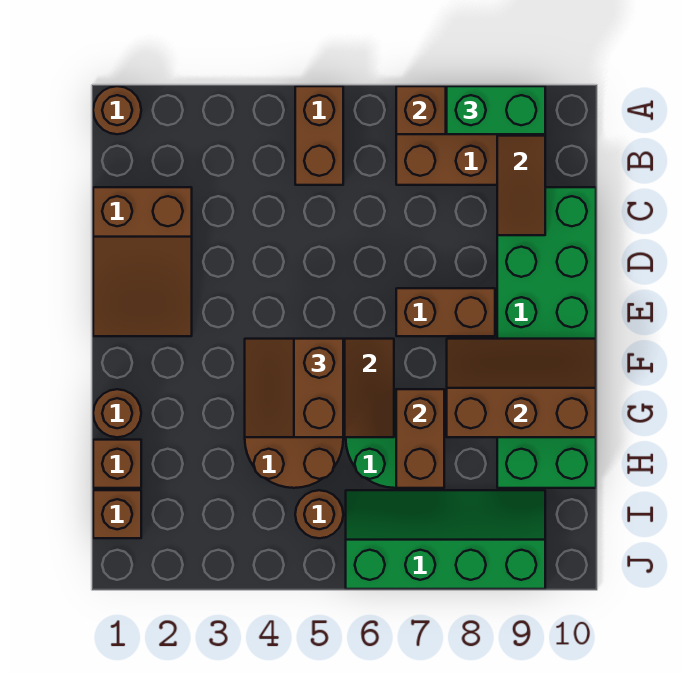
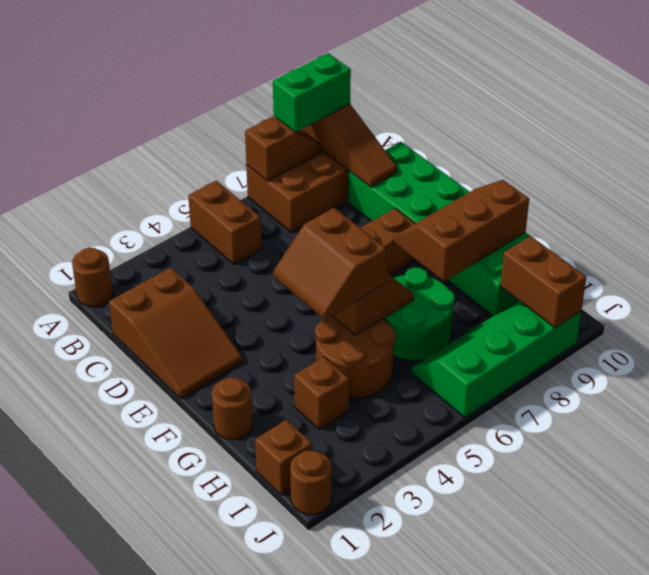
brown brick G7:H7 level 2 -> brown brick I9:J9 level 2
brown brick H1 level 1 -> brown brick H3 level 1
brown round brick I5 level 1 -> brown round brick J1 level 1

